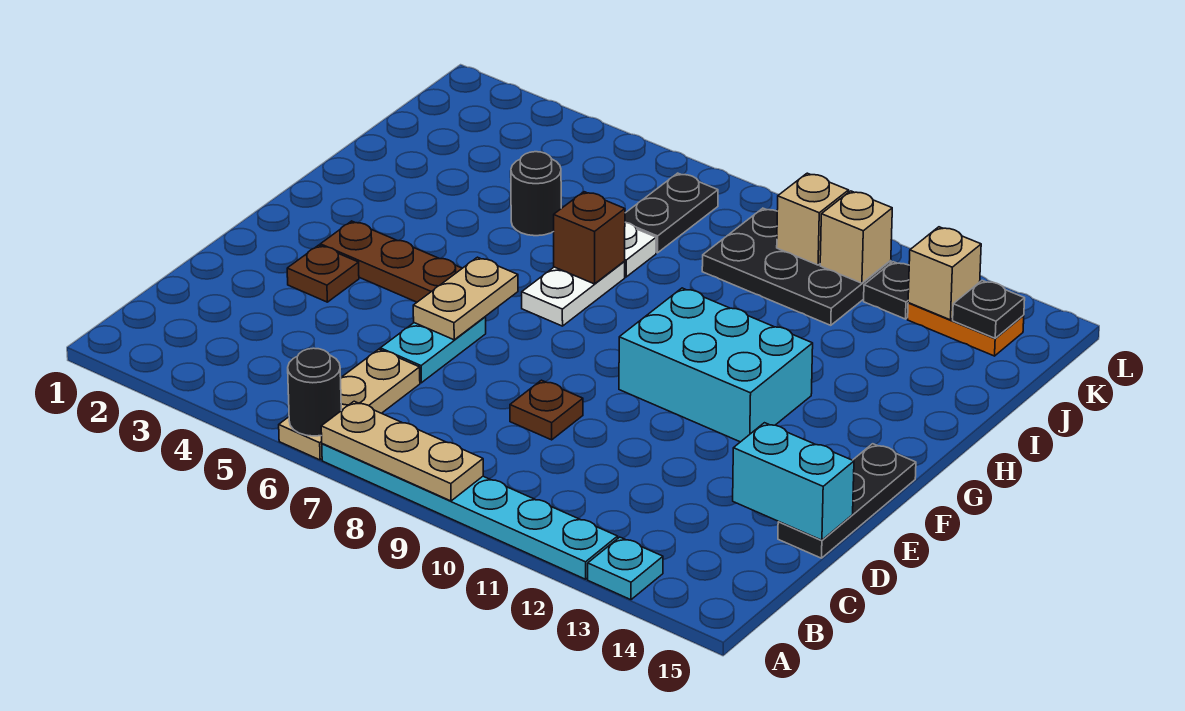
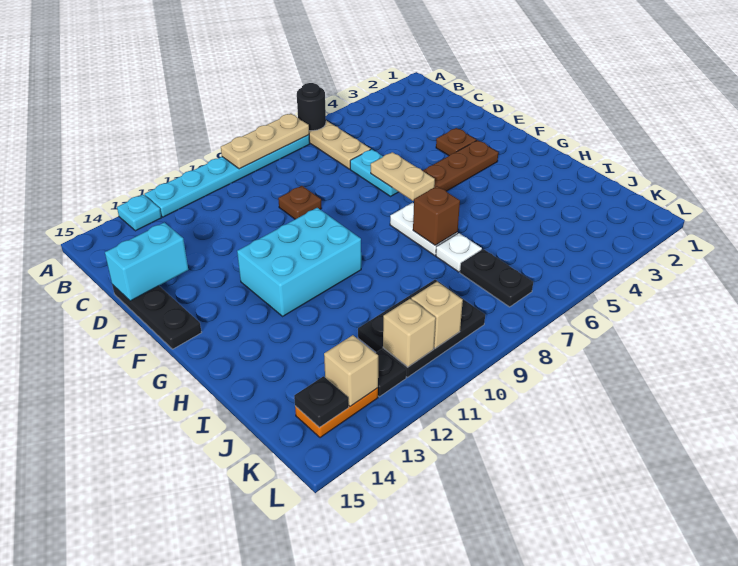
black round brick I5 level 1 -> none

